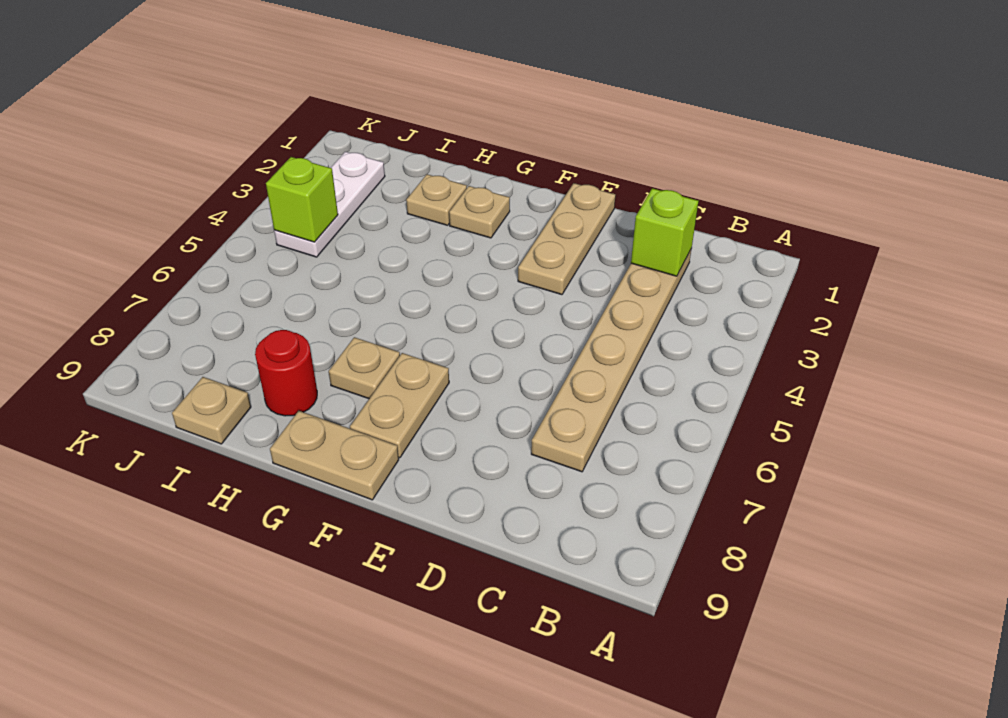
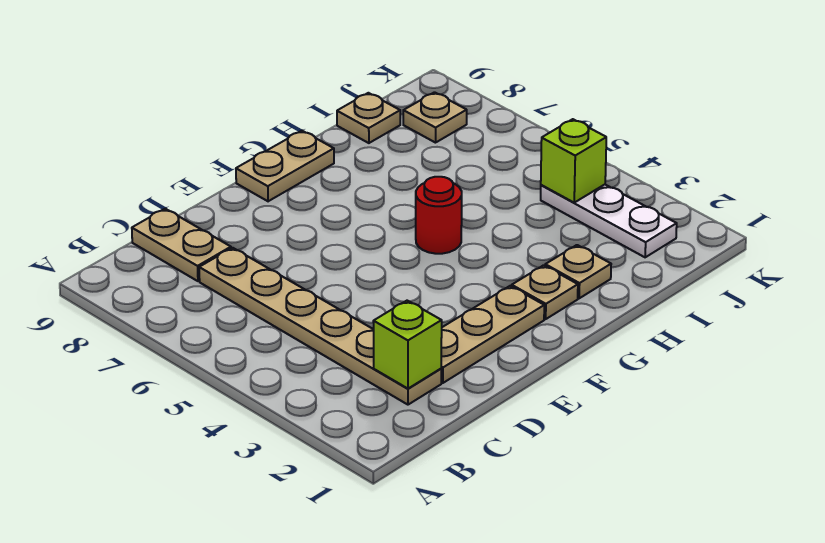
tan plate E1:E3 level 1 -> tan plate D2:F2 level 1
tan plate F7:F8 level 1 -> tan plate C8:C9 level 1
tan plate G7 level 1 -> tan plate J8 level 1
red round brick H8 level 1 -> red round brick G5 level 1

